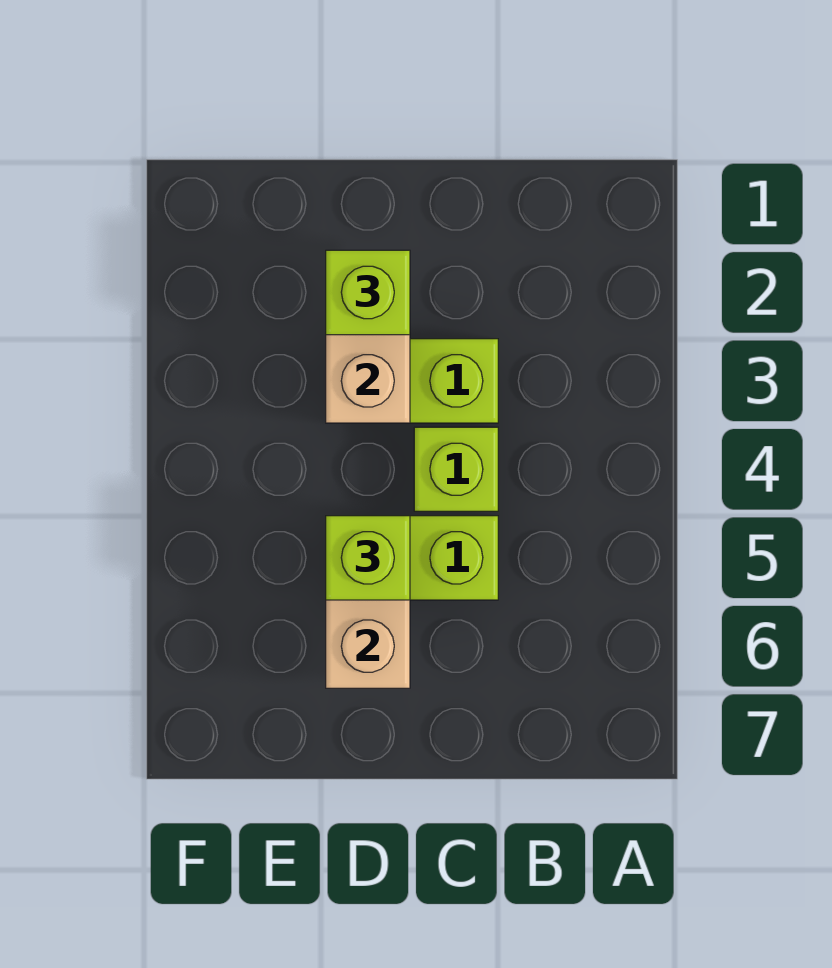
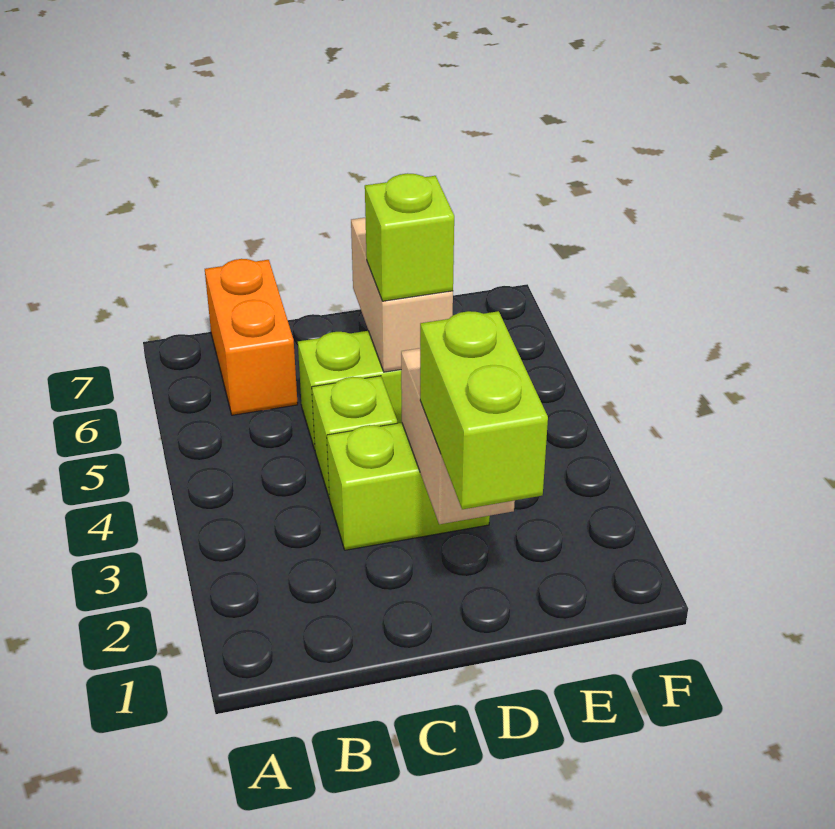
none -> orange brick B6:B7 level 1
lime brick D2 level 3 -> lime brick D1:D2 level 3

